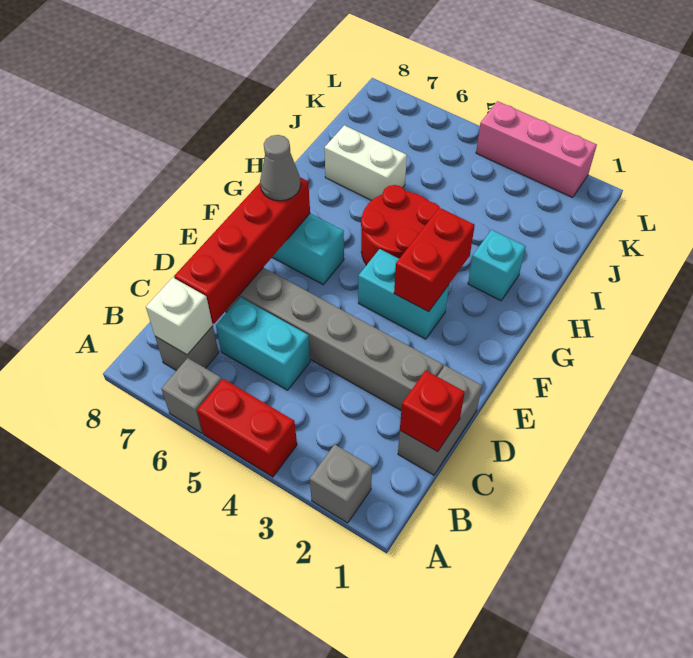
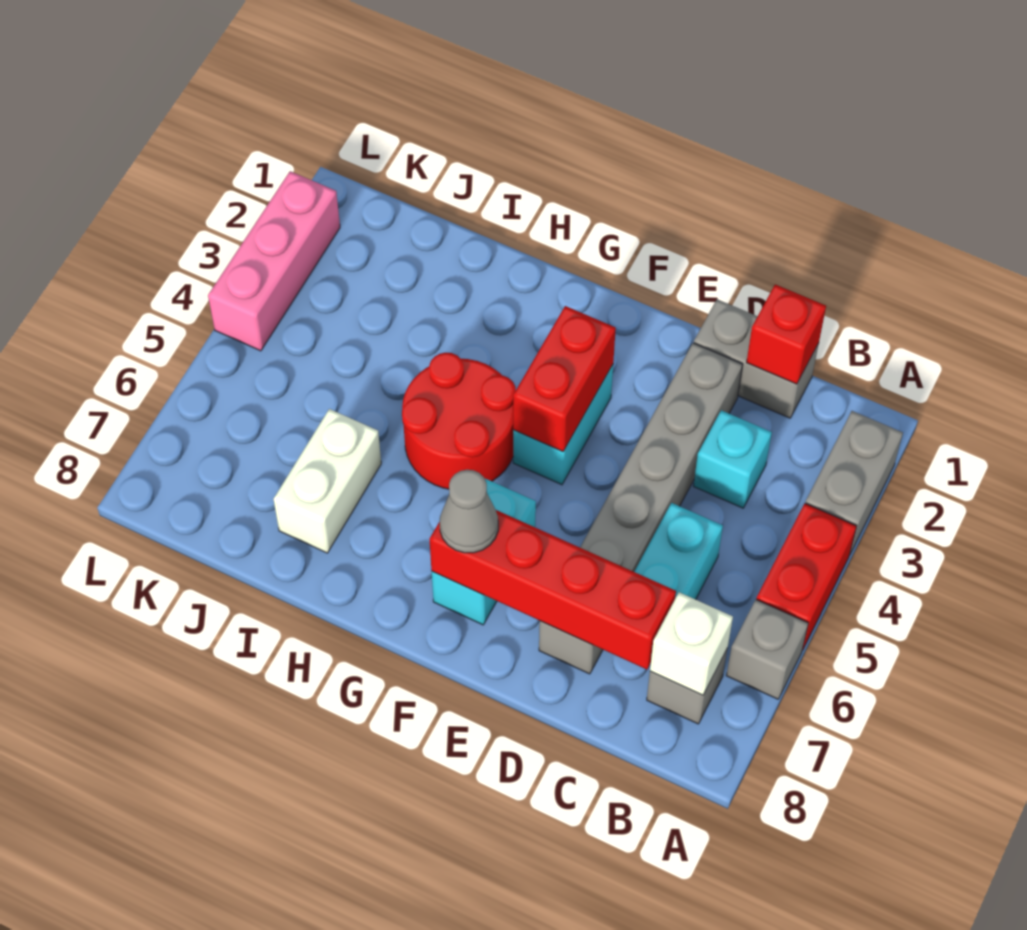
grey brick A2 level 1 -> grey brick A2:A3 level 1
red brick F3:G3 level 2 -> red brick F3:F4 level 2
cyan brick H2 level 1 -> cyan brick C3 level 1

